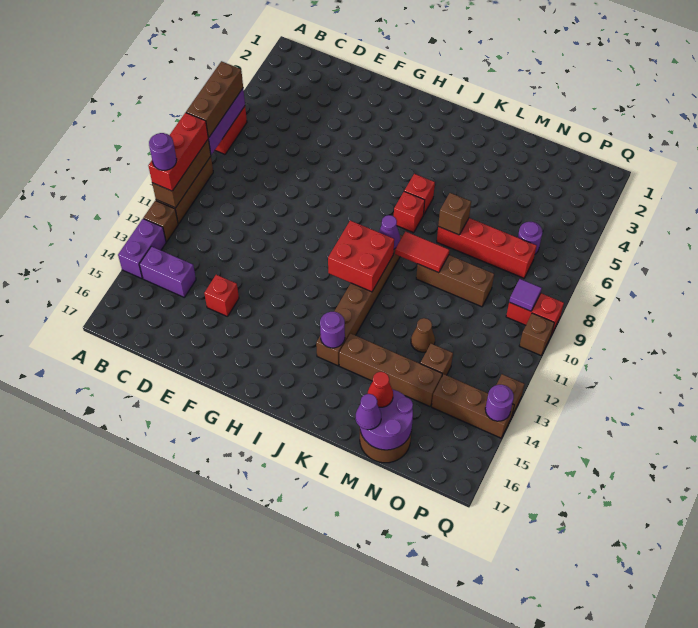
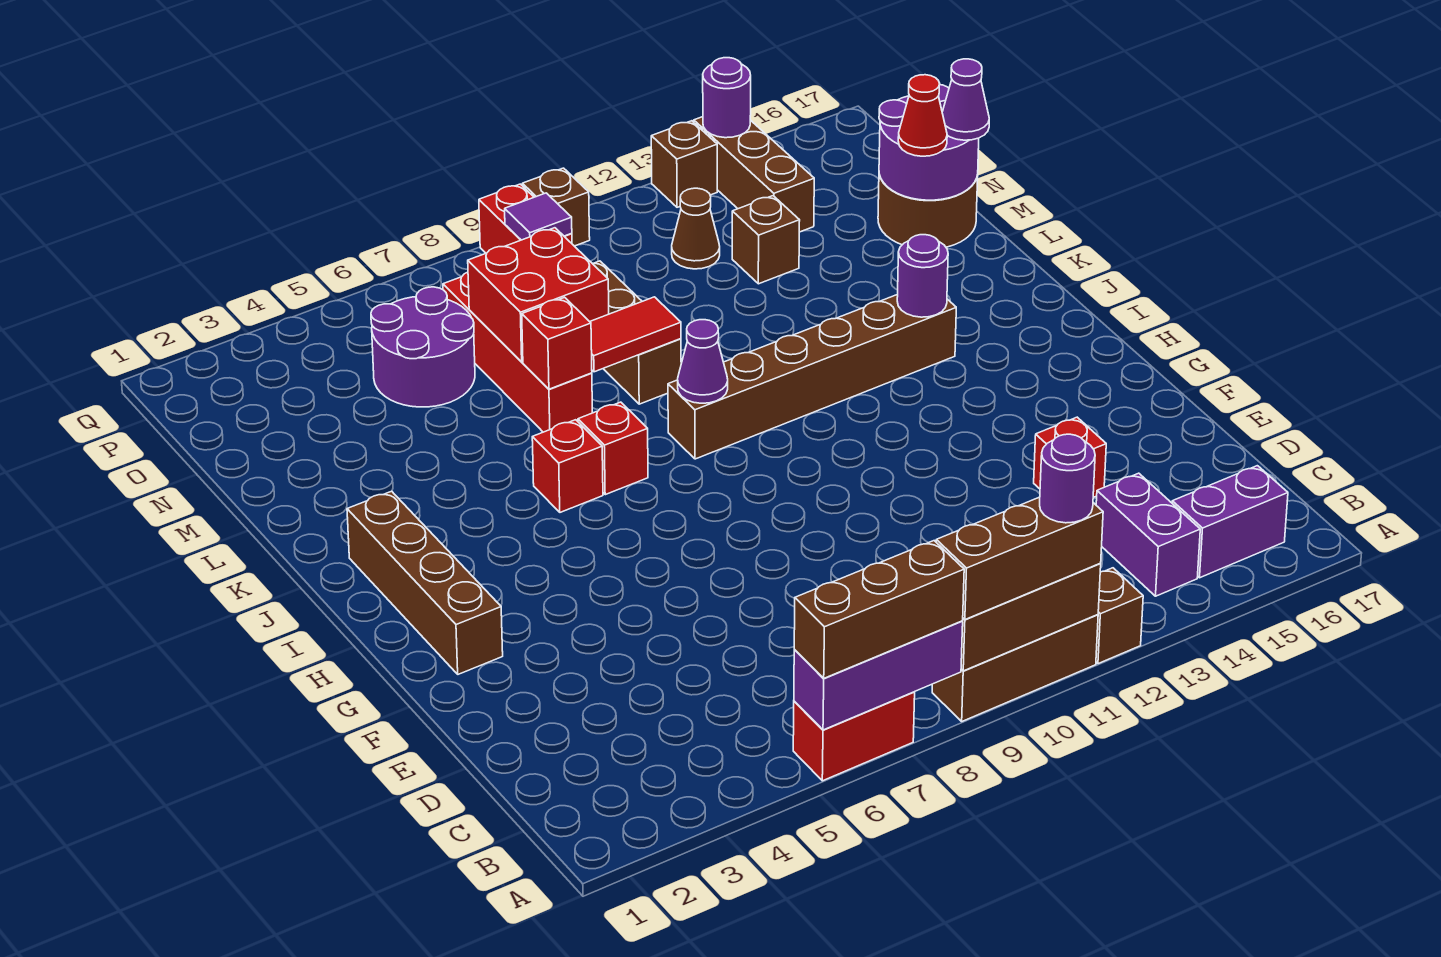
red brick A9:A11 level 3 -> brown brick A9:A11 level 3
purple brick A13:A14 level 1 -> purple brick B15:B16 level 1
red brick I10:J11 level 2 -> red brick M7:N8 level 2
red tile K9:L9 level 2 -> red tile L8:L9 level 2
brown brick K14:N14 level 1 -> brown brick G2:J2 level 1
brown brick L7 level 2 -> red brick L7 level 2
brown cone M12 level 1 -> brown cone O12 level 1
purple round brick O6 level 1 -> purple round brick N5:O6 level 1

